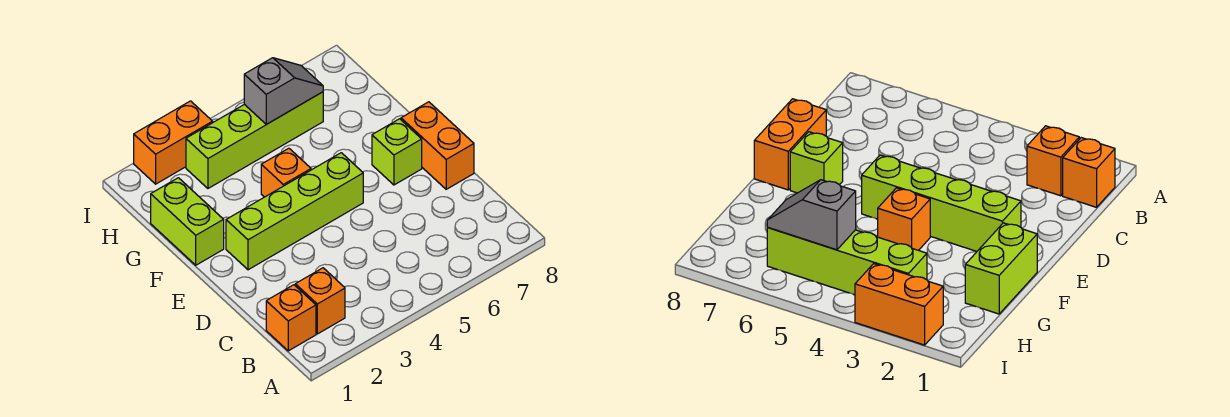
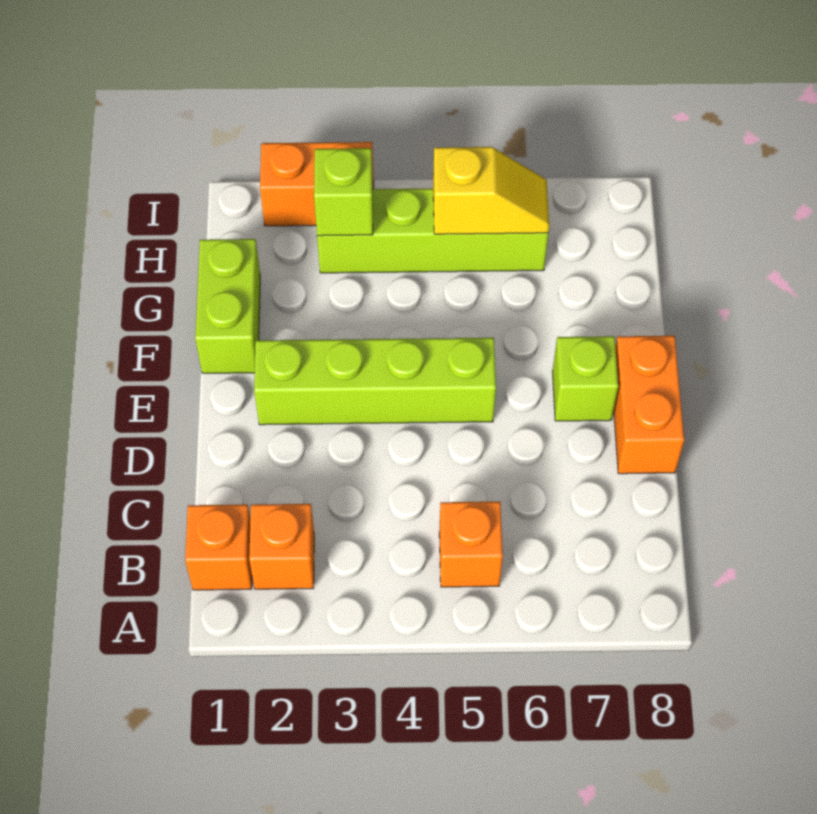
orange brick F4 level 1 -> orange brick B5 level 1
none -> lime brick H3 level 2
grey slope H5:H6 level 2 top 5 -> yellow slope H5:H6 level 2 top 5

